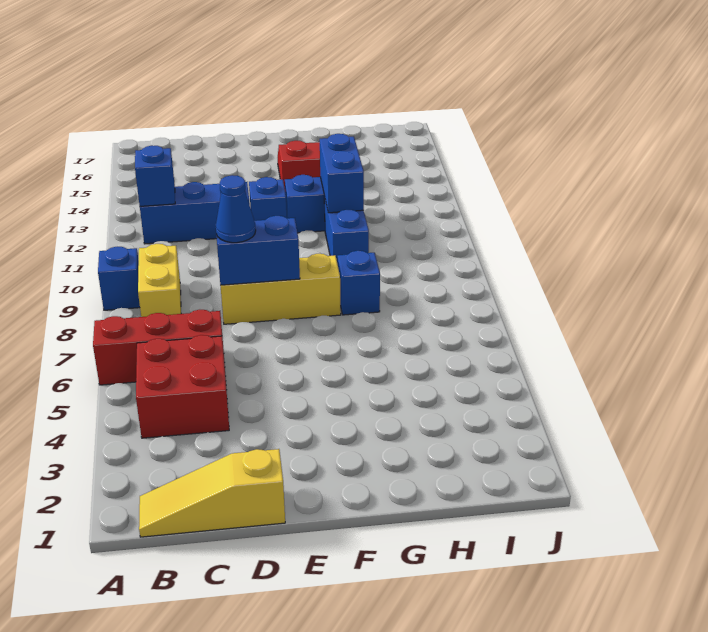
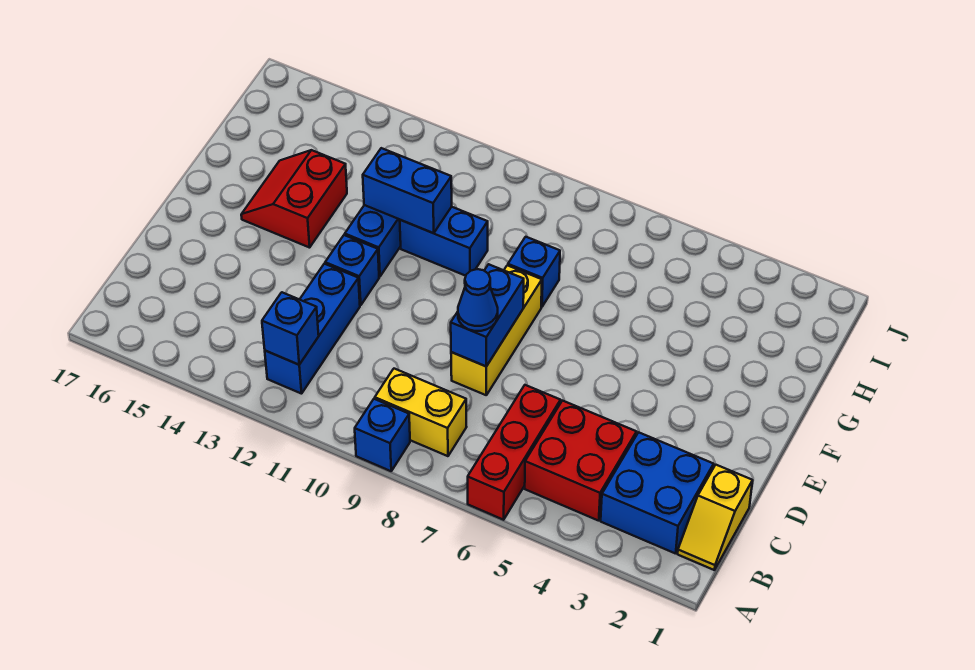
yellow slope B1:D1 level 1 top D -> yellow slope B1:C1 level 1 top C
none -> blue brick B2:C3 level 1

